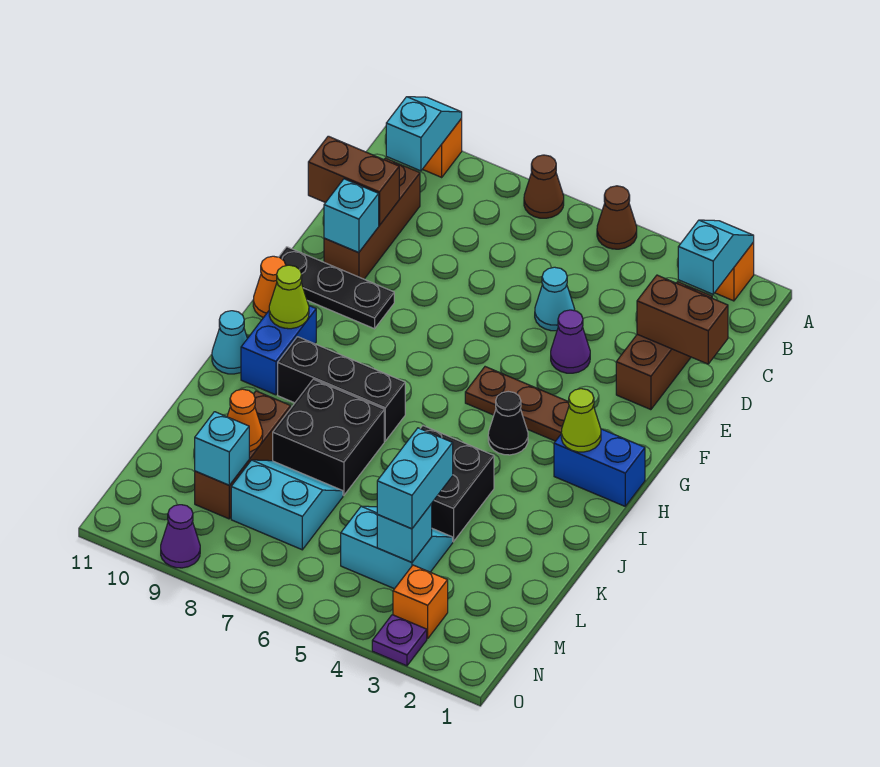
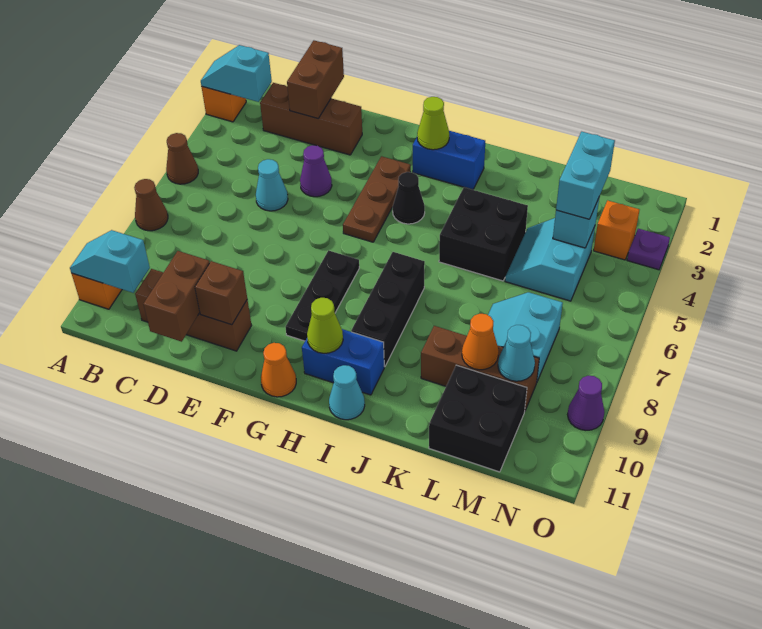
cyan brick E10 level 2 -> brown brick E10 level 2
black plate F9:F11 level 1 -> black plate G7:G9 level 1
blue brick H1:H2 level 1 -> blue brick H2:I2 level 1
black brick J7:K8 level 1 -> black brick L10:M11 level 1
cyan brick L4:M4 level 3 -> cyan brick M3:M4 level 3
cyan brick M9 level 2 -> cyan cone M9 level 2

